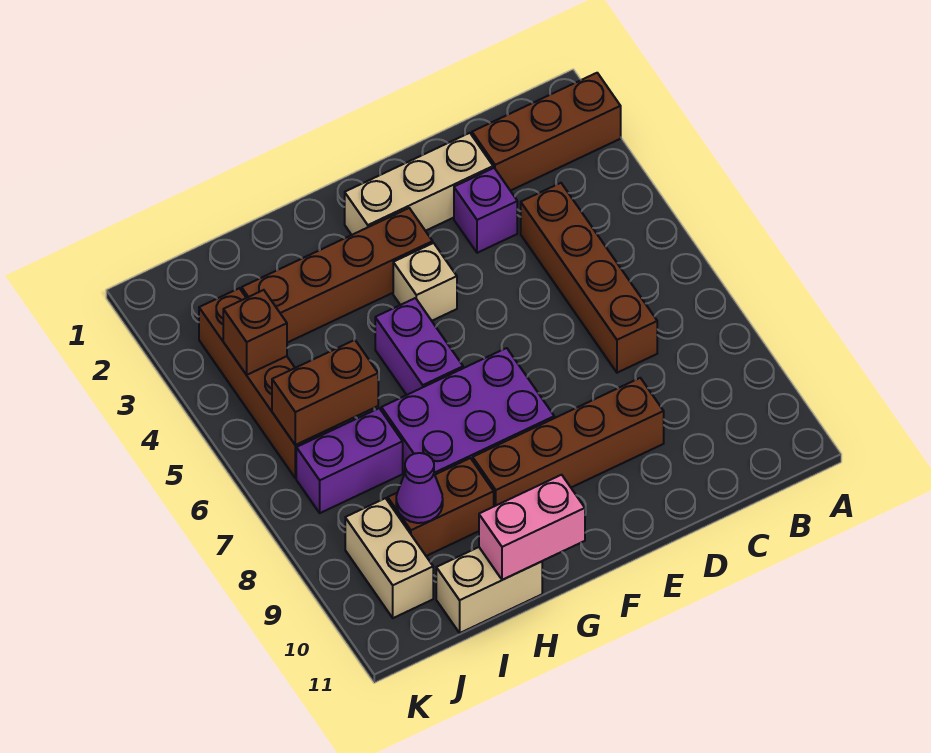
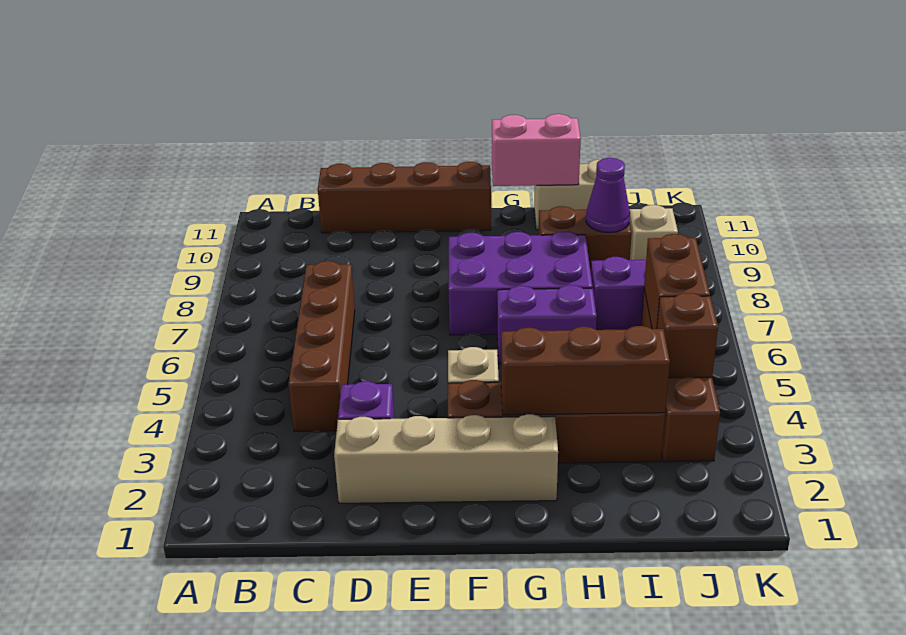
brown brick A2:C2 level 1 -> brown brick G3:I3 level 2
tan brick D2:F2 level 1 -> tan brick D2:G2 level 1
brown brick D9:G9 level 1 -> brown brick C11:F11 level 1
purple brick G5:G6 level 1 -> purple brick G6:H6 level 1
brown brick I6:J6 level 2 -> brown brick J5:J6 level 2
tan brick J9:J10 level 1 -> tan brick J9 level 1

